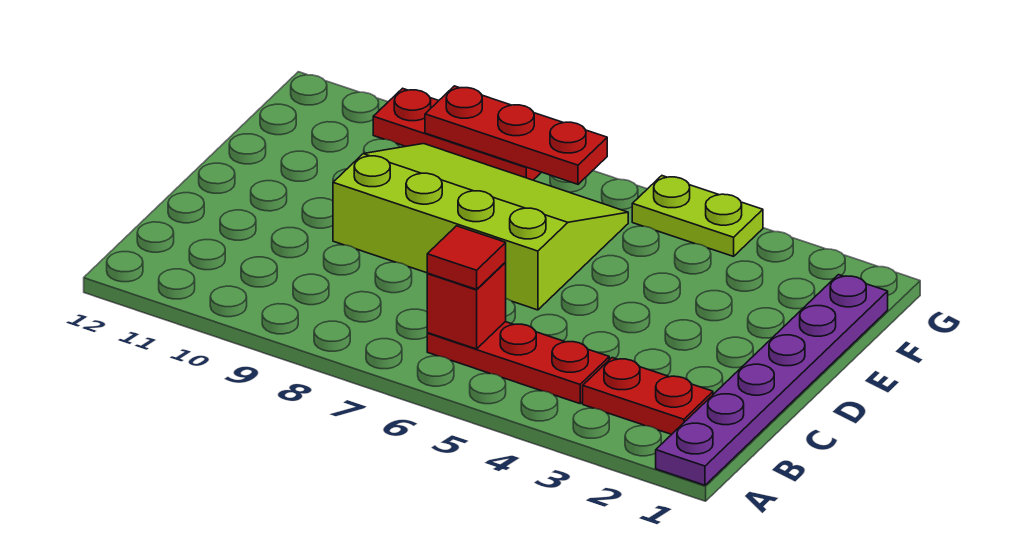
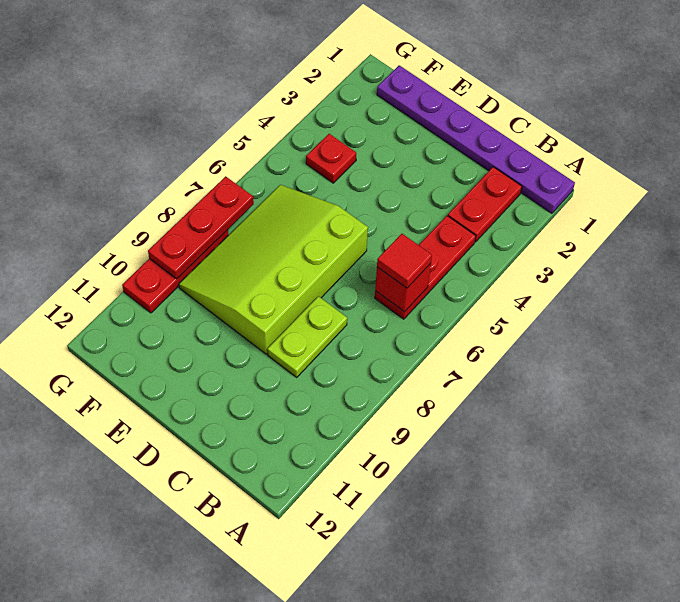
none -> red plate F4 level 1
lime plate G4:G5 level 1 -> lime plate C8:C9 level 1

